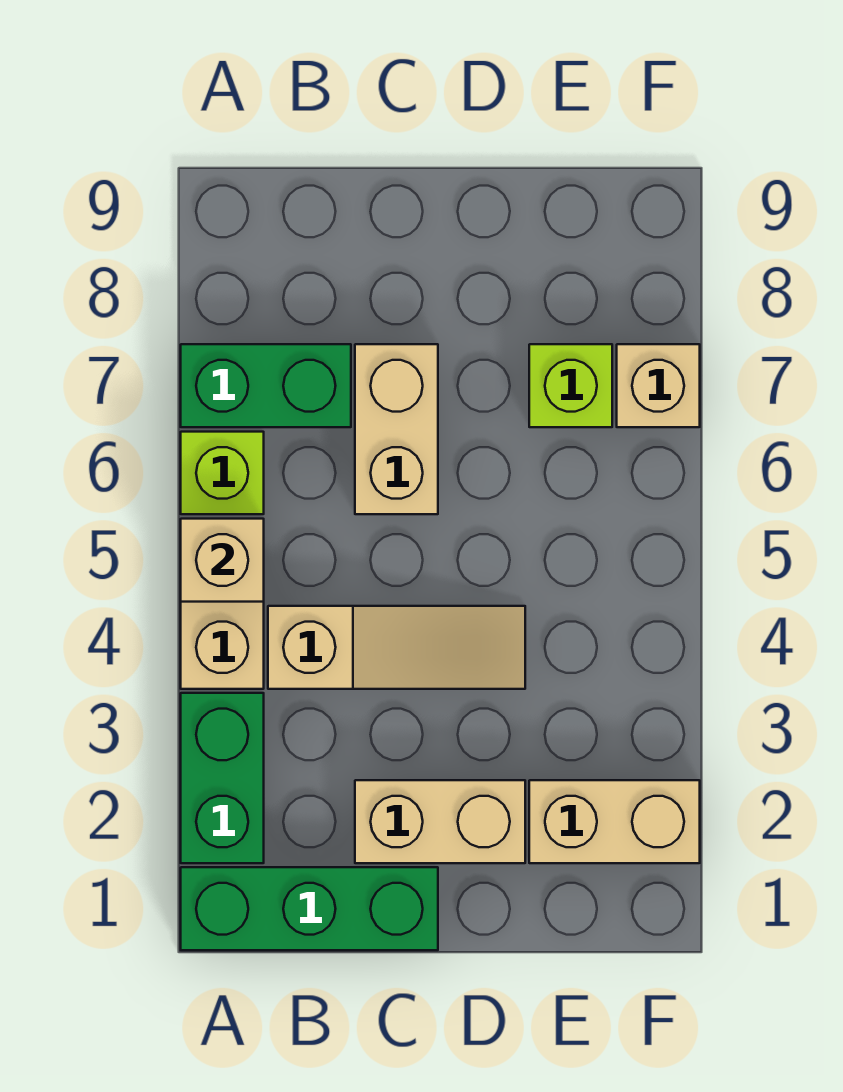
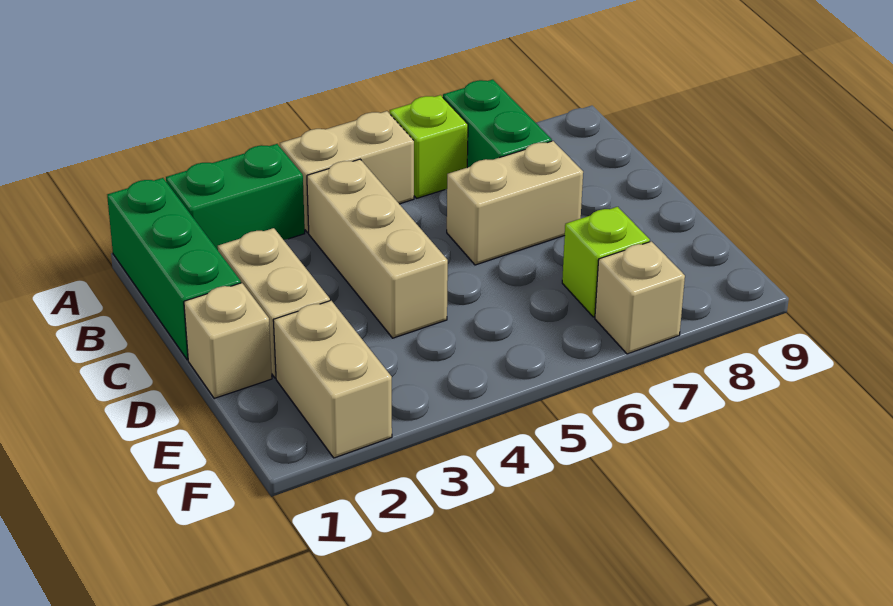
tan brick A5 level 2 -> tan brick D1 level 1
tan slope B4:D4 level 1 top B -> tan brick B4:D4 level 1

